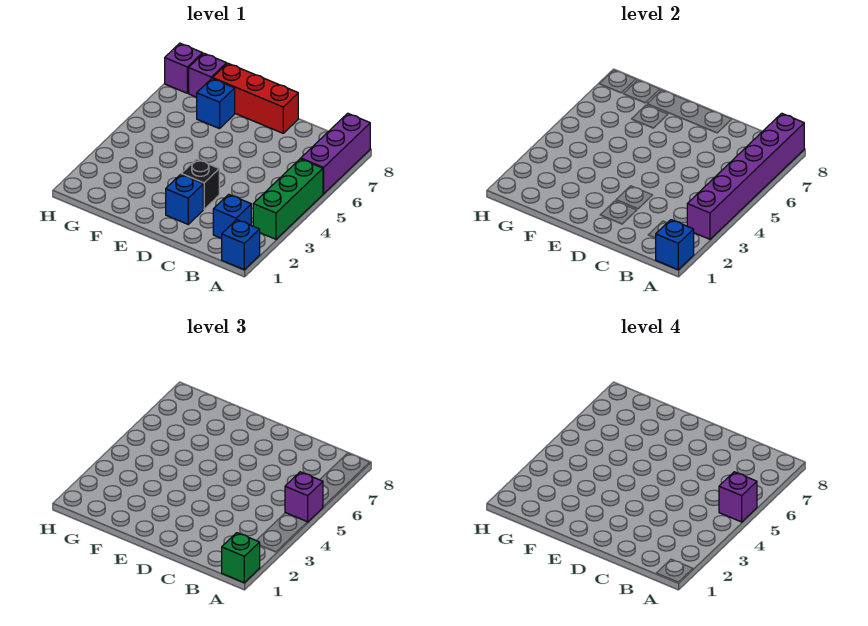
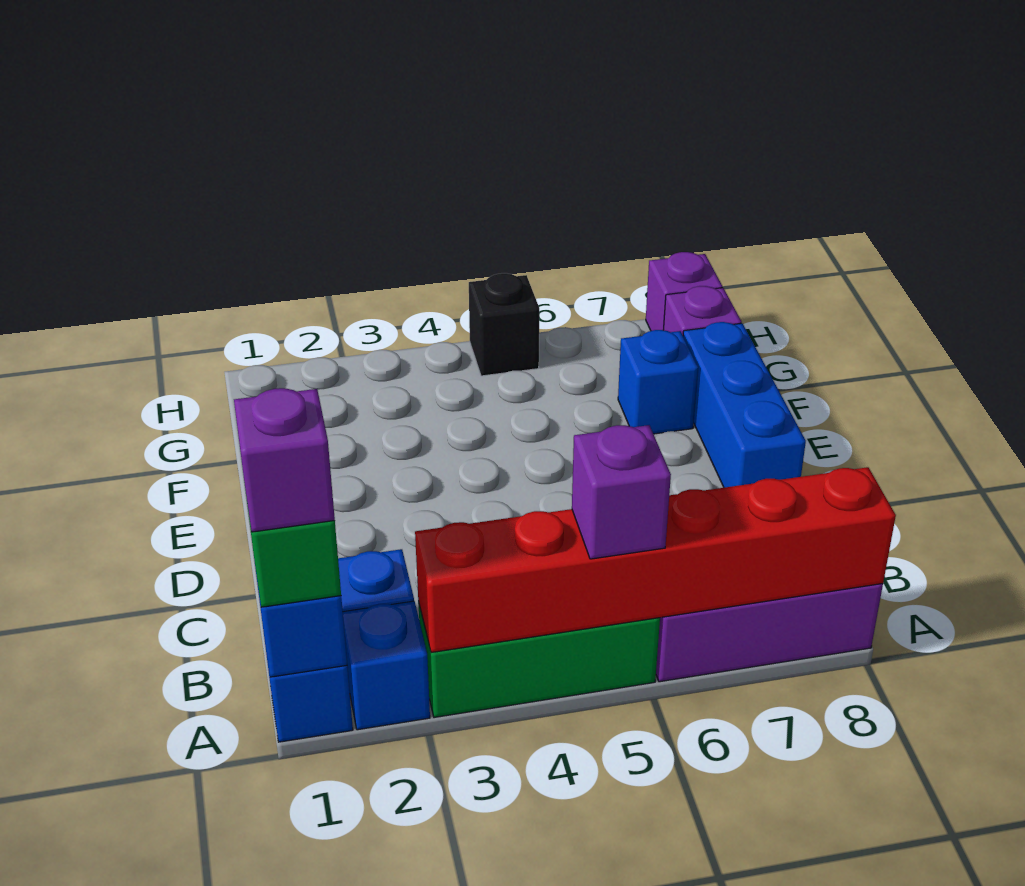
purple brick A3:A8 level 2 -> red brick A3:A8 level 2
purple brick A5 level 4 -> purple brick A1 level 4
blue brick D2 level 1 -> blue brick A2 level 1
black brick D3 level 1 -> black brick H5 level 1
red brick D8:F8 level 1 -> blue brick D8:F8 level 1

